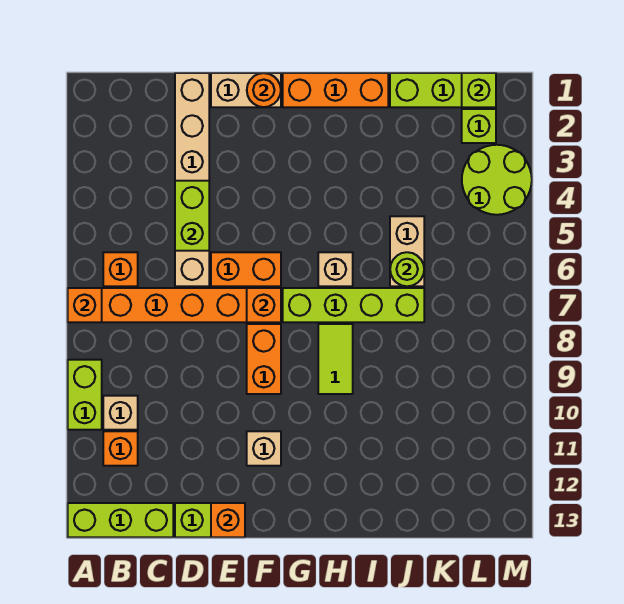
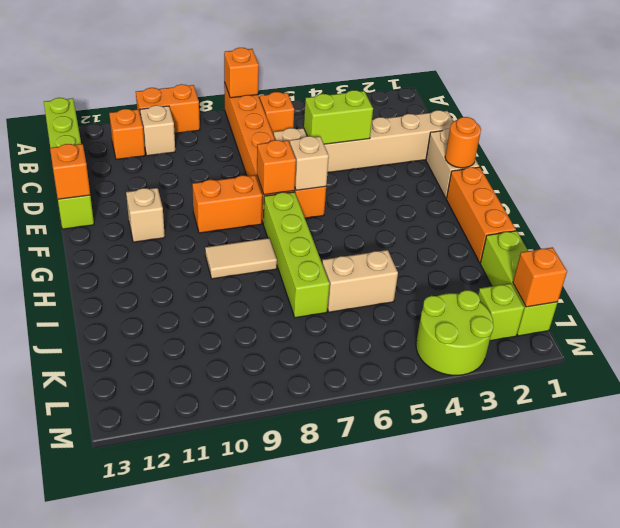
lime brick A9:A10 level 1 -> orange brick A9:A10 level 1
tan brick H6 level 1 -> tan brick F6 level 2
lime tile H8:H9 level 1 -> tan tile H8:H9 level 1
lime round brick J6 level 2 -> none
lime brick L1 level 2 -> orange brick L1 level 2

